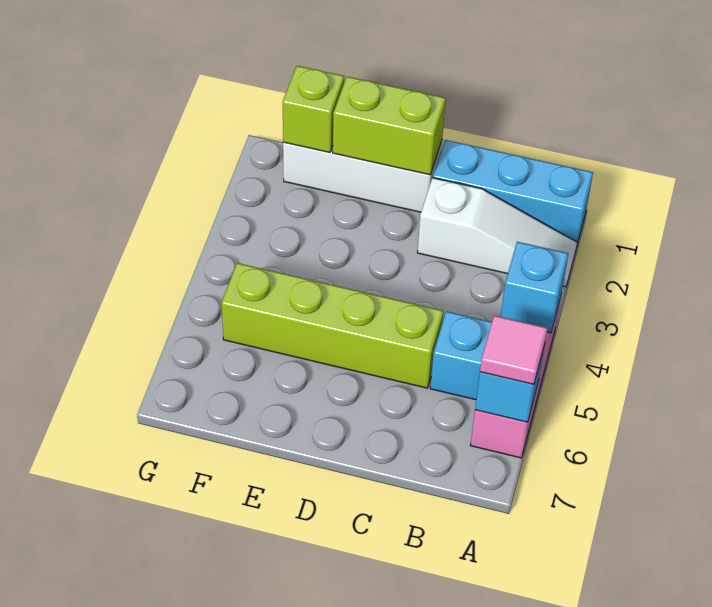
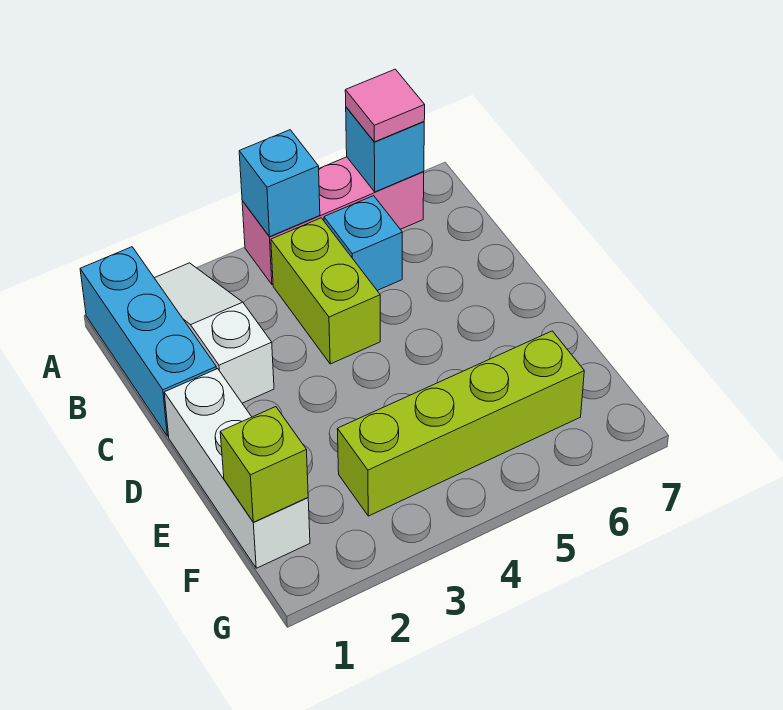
lime brick C5:F5 level 1 -> lime brick F3:F6 level 1
lime brick D1:E1 level 2 -> lime brick B4:C4 level 1

